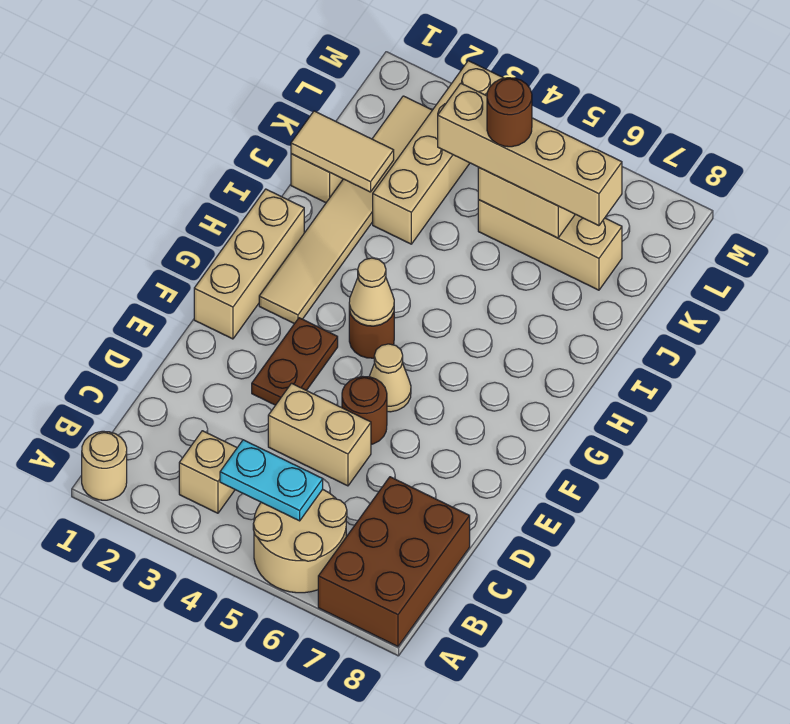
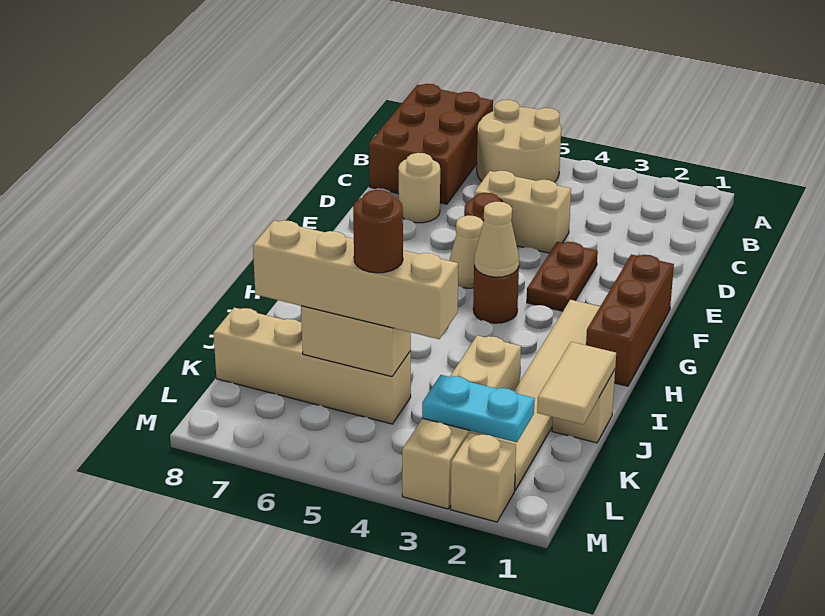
tan round brick A1 level 1 -> tan round brick D7 level 1
tan brick B3 level 1 -> tan brick M2 level 1
cyan plate B4:B5 level 2 -> cyan plate L2:L3 level 2
tan brick F1:H1 level 1 -> brown brick F1:H1 level 1
tan tile J1:J2 level 2 -> tan tile J1:K1 level 2
tan brick K5:K7 level 1 -> tan brick K5:K8 level 1

